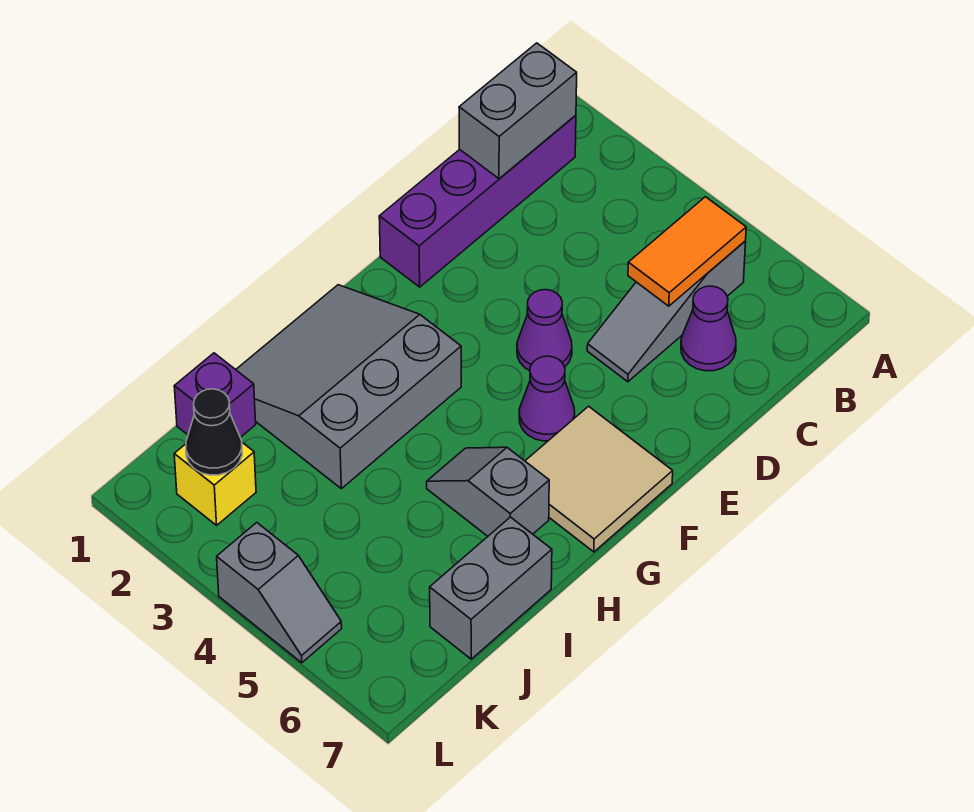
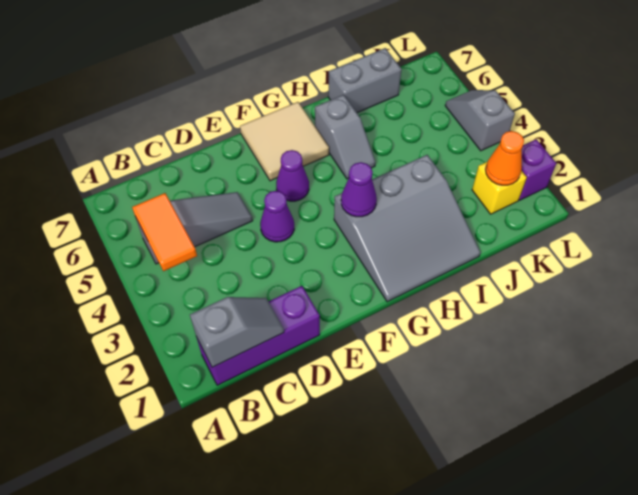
purple brick B1:E1 level 1 -> purple brick B1:D1 level 1
grey brick B1:C1 level 2 -> grey slope B1:C1 level 2 top B
orange tile B5:C5 level 2 -> orange tile B4:B5 level 2
purple cone C6 level 1 -> purple cone G3 level 2
purple brick J1 level 1 -> purple brick L2 level 1
black cone K2 level 2 -> orange cone K2 level 2

